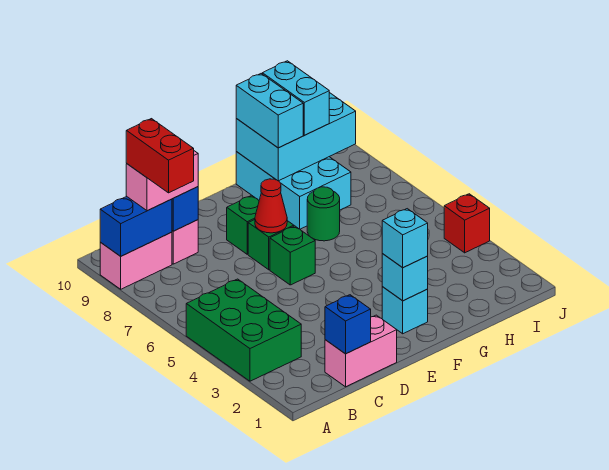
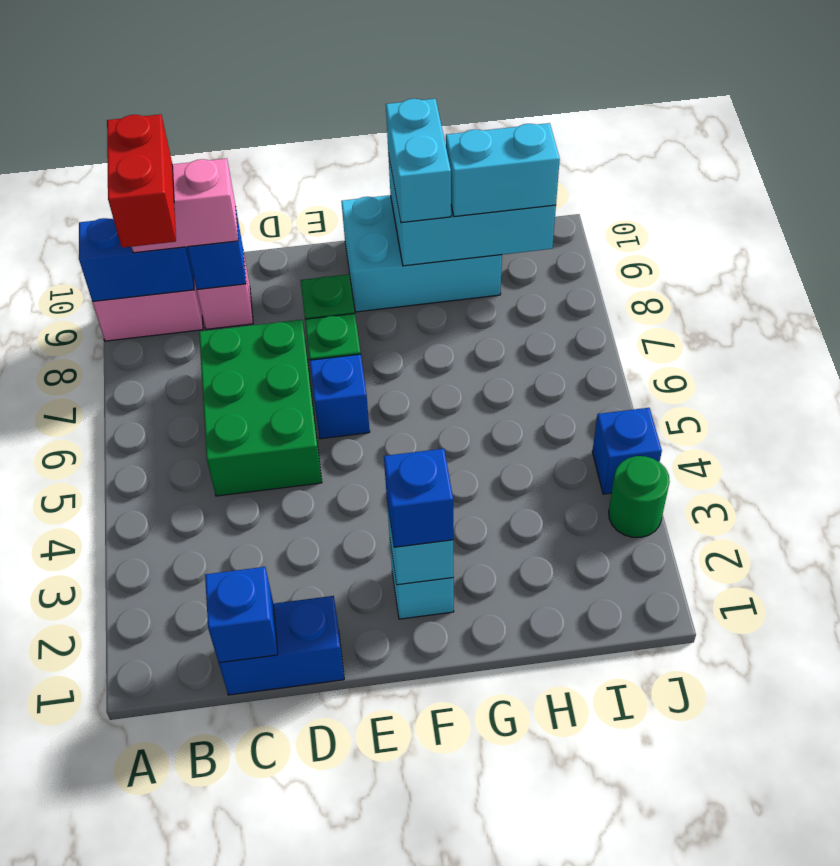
green brick A3:B5 level 1 -> green brick C5:D7 level 1
pink brick C1:D1 level 1 -> blue brick C1:D1 level 1
green brick E6 level 1 -> blue brick E6 level 1
red cone E7 level 2 -> none
cyan brick F2 level 3 -> blue brick F2 level 3
green round brick G7 level 1 -> green round brick J3 level 1
cyan brick G8:H10 level 1 -> cyan brick F9:H10 level 1
cyan brick H9:H10 level 3 -> cyan brick H9:I9 level 3
red brick J4 level 1 -> blue brick J4 level 1

